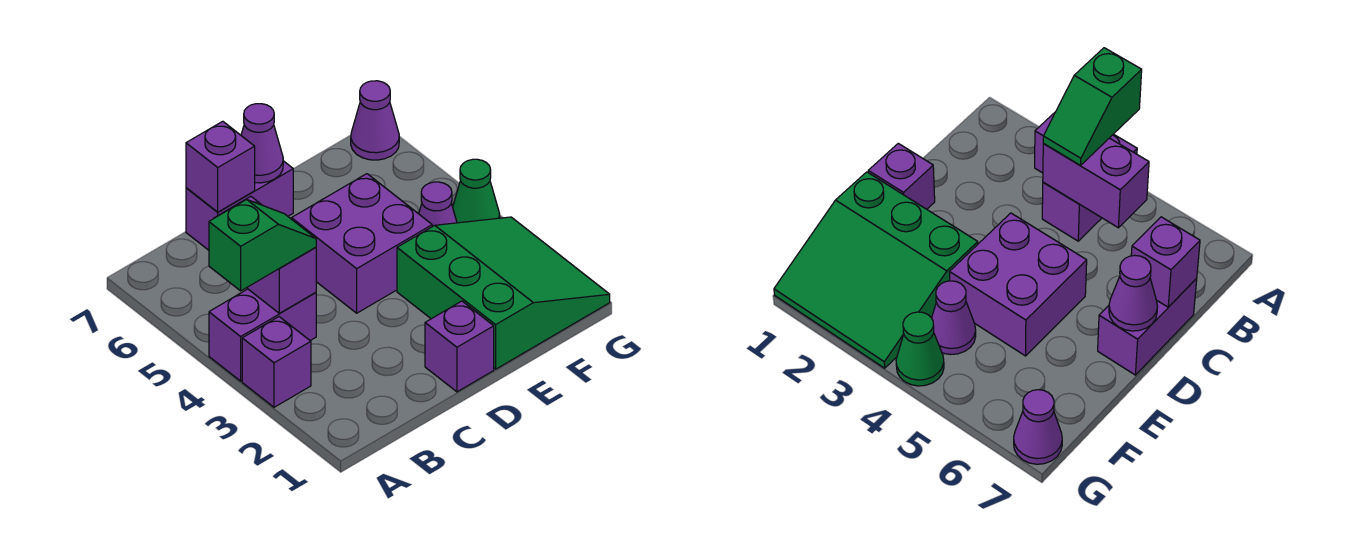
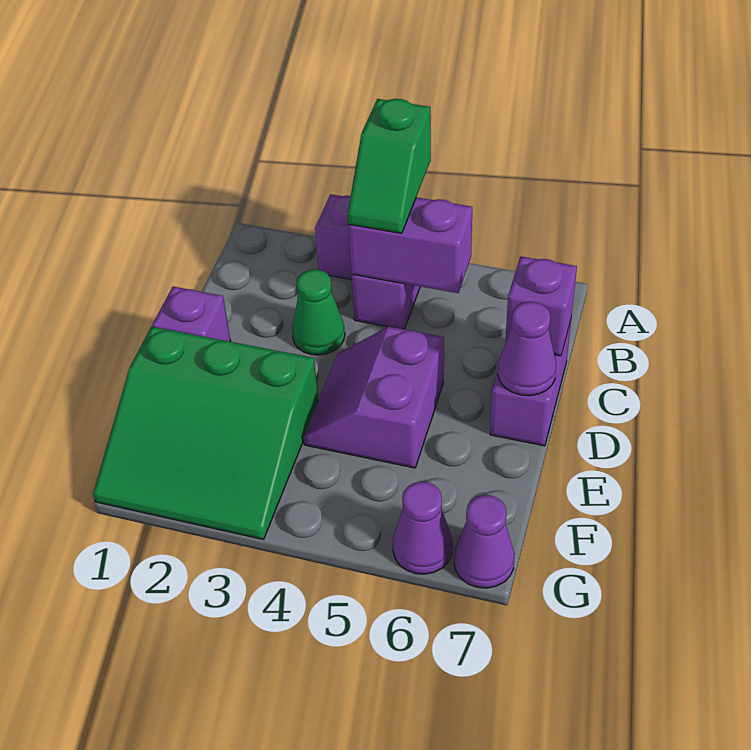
purple brick D4:E5 level 1 -> purple slope D4:E5 level 1 top 5
purple cone F4 level 1 -> purple cone G6 level 1
green cone G4 level 1 -> green cone C3 level 1

